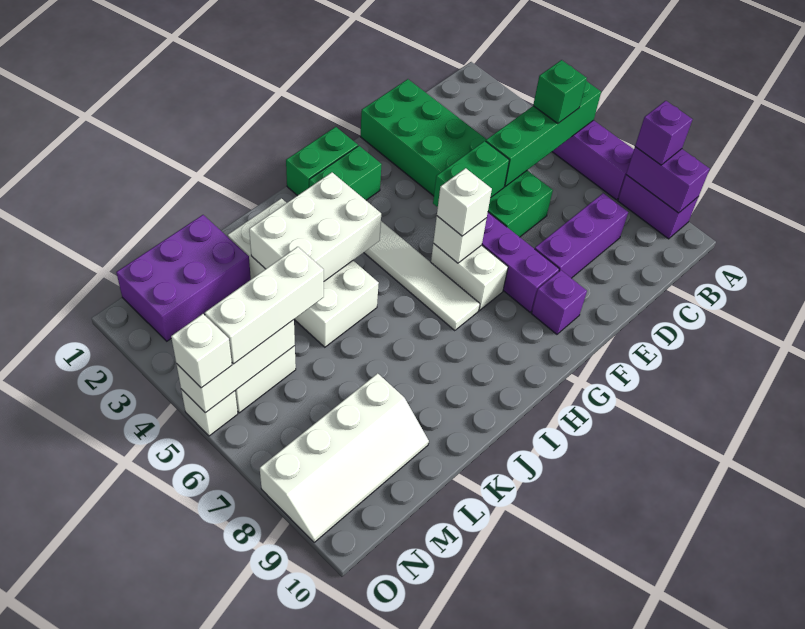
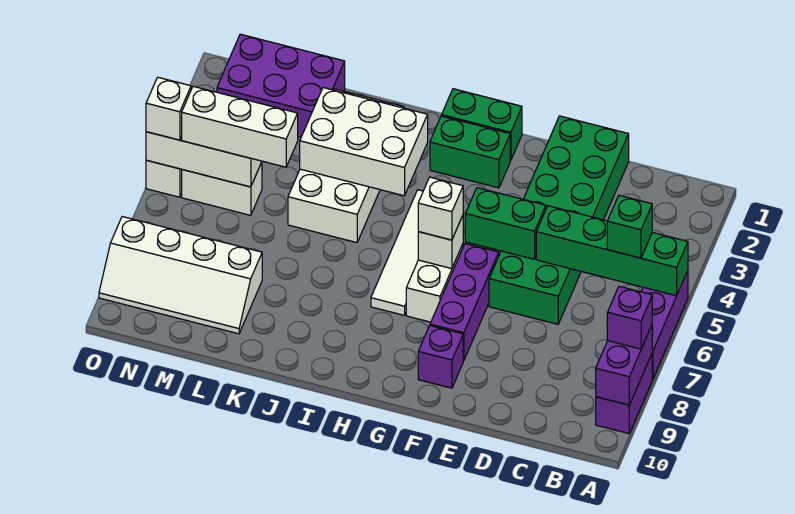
purple brick C8:E8 level 1 -> none

